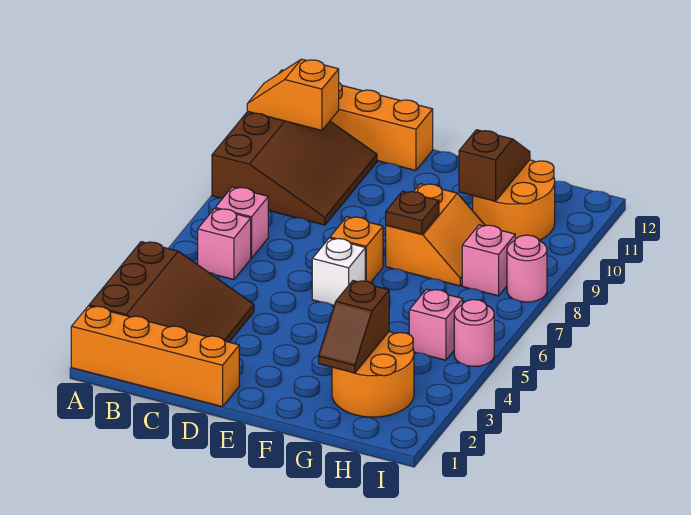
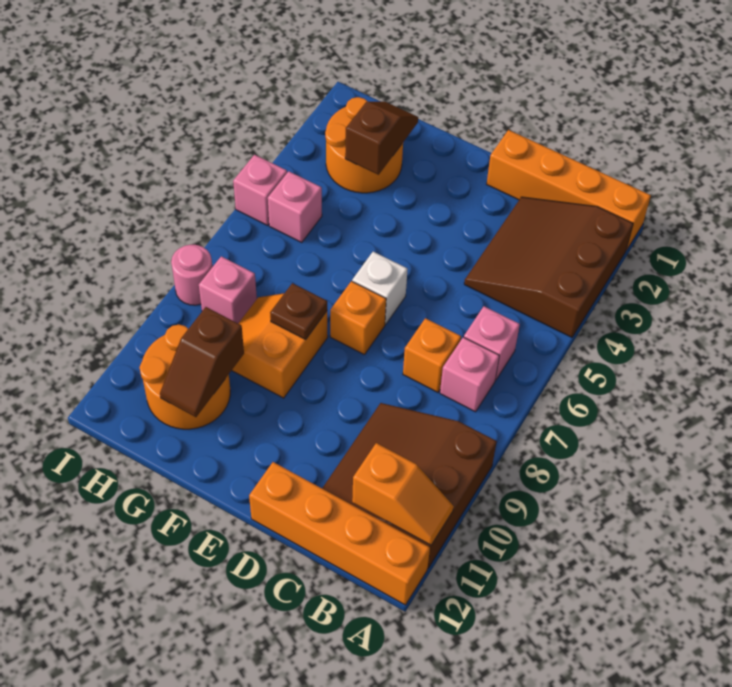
none -> orange brick C7 level 1
pink round brick I5 level 1 -> pink brick I5 level 1

